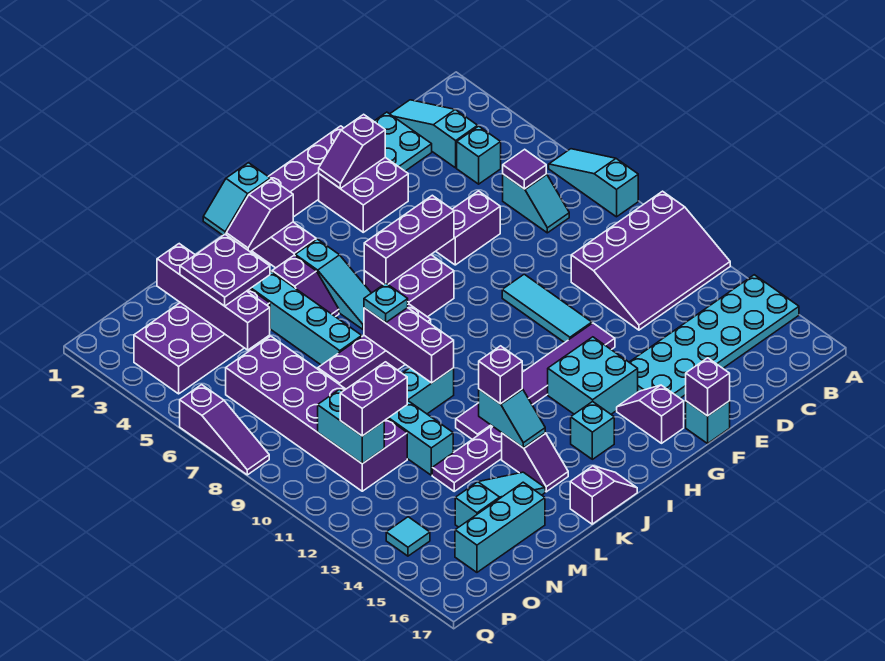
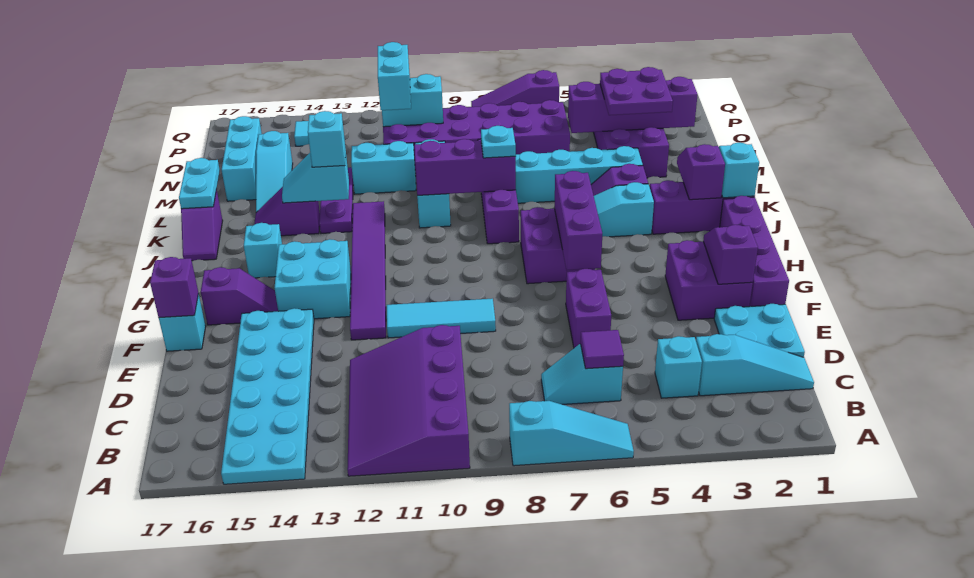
purple brick K13 level 3 -> cyan brick K13 level 3
none -> cyan plate K17:L17 level 2
purple brick N11:O11 level 3 -> cyan brick N11:O11 level 3

